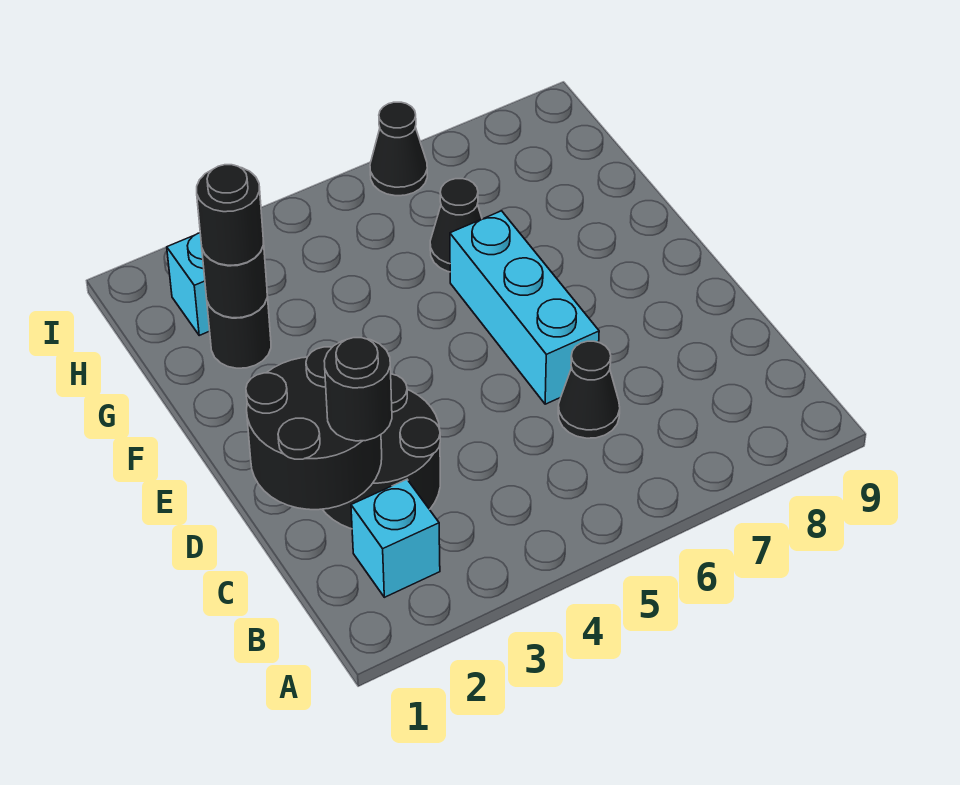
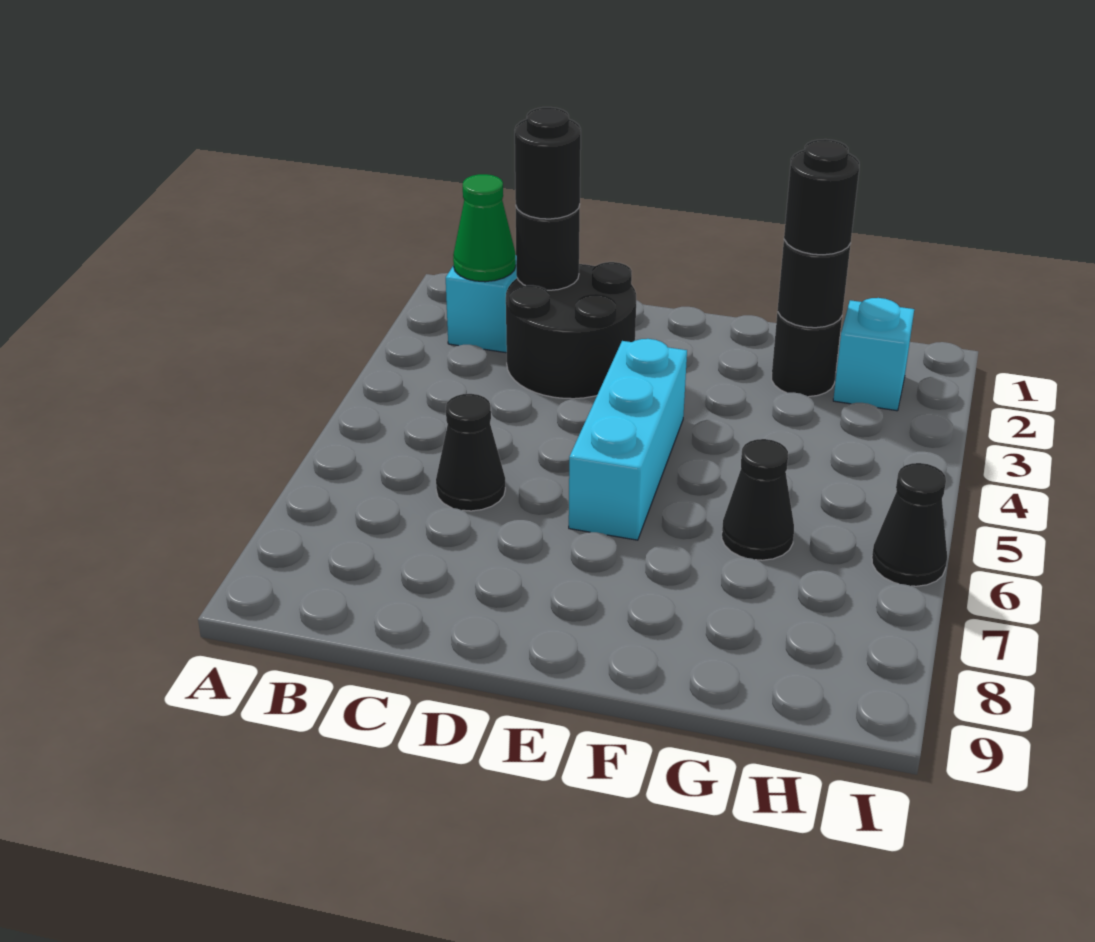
none -> green cone B2 level 2
black round brick C1:D2 level 2 -> black round brick C2 level 2
cyan brick D6:F6 level 1 -> cyan brick E4:E6 level 1

